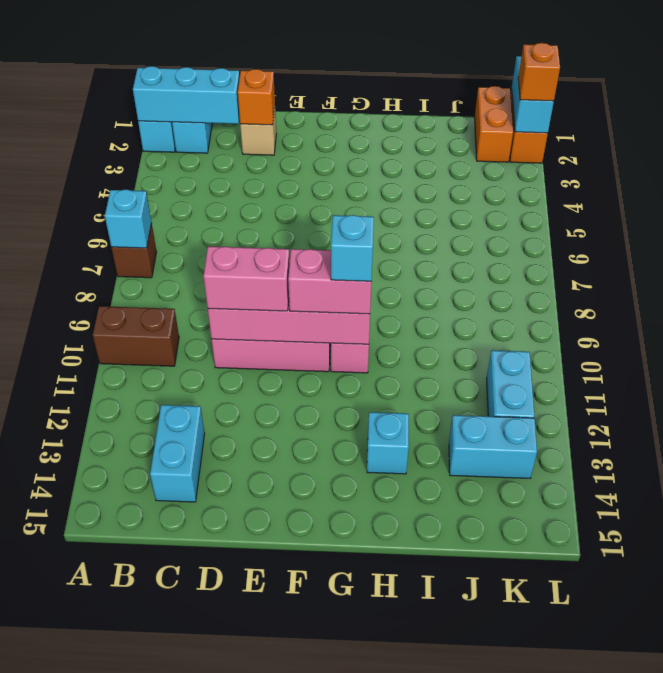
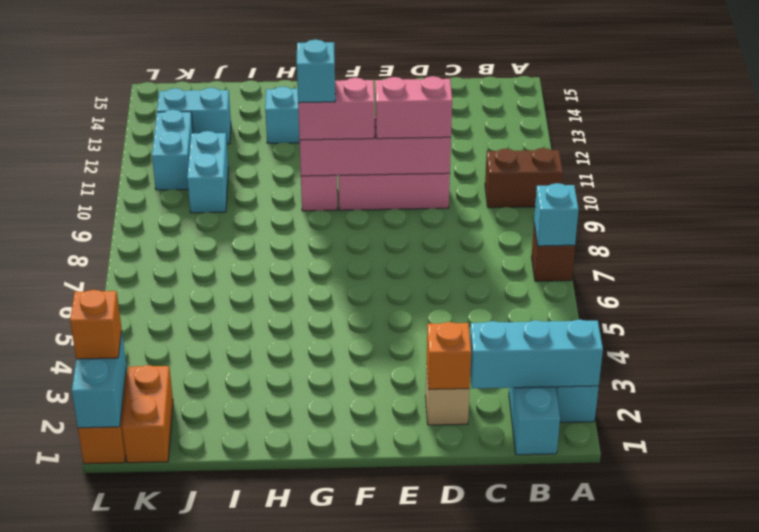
cyan brick C13:C14 level 1 -> cyan brick J10:J11 level 1

